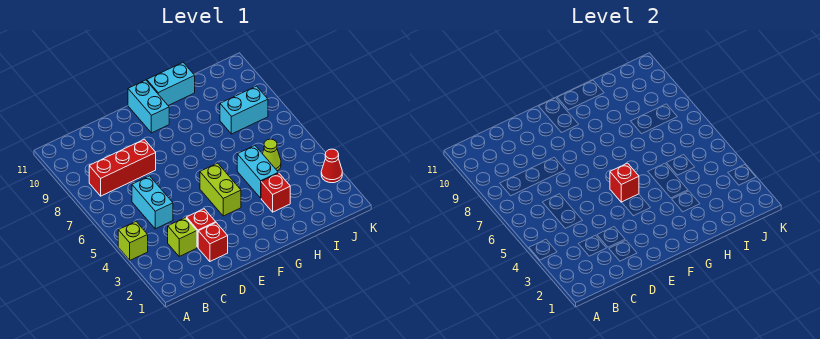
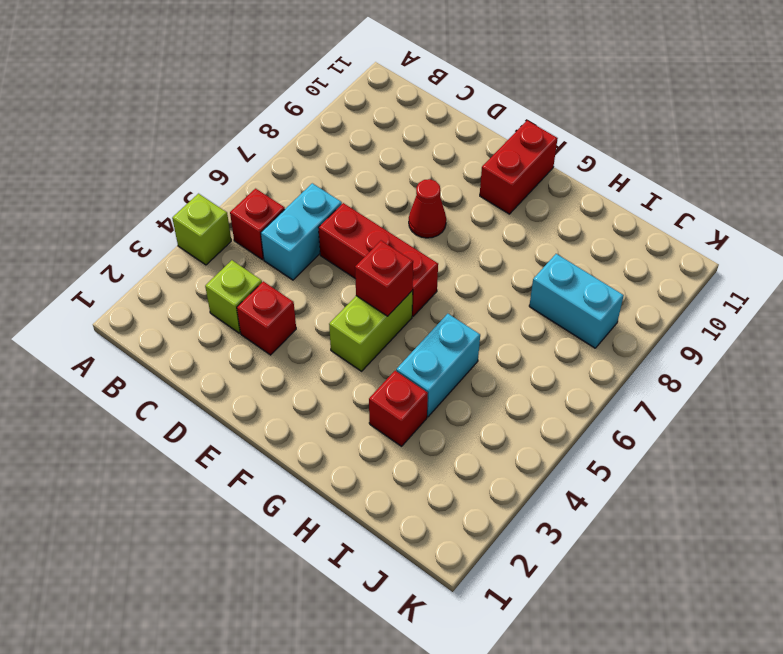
red brick B8:D8 level 1 -> red brick D6:F6 level 1
red brick D2 level 1 -> red brick B5 level 1
cyan brick F10:F11 level 1 -> red brick F10:F11 level 1
cyan brick G11:H11 level 1 -> none
lime cone I5 level 1 -> none
red cone K3 level 1 -> red cone E8 level 1

